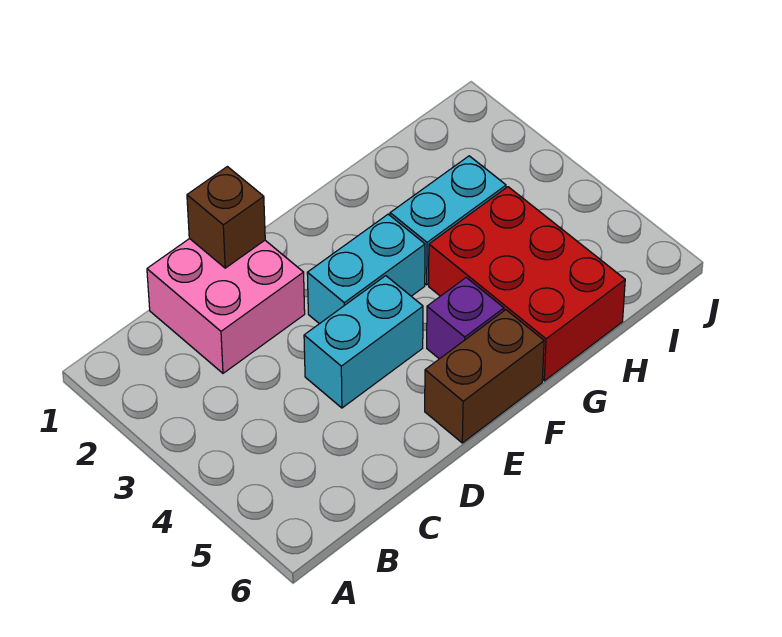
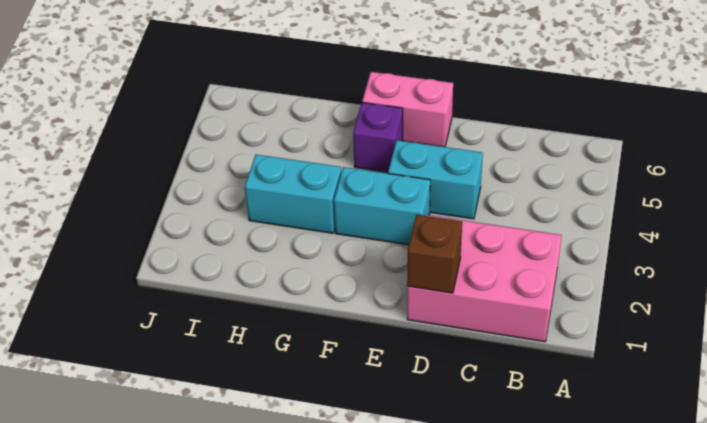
pink brick C1:D2 level 1 -> pink brick B1:D2 level 1
brown brick E6:F6 level 1 -> pink brick E6:F6 level 1
red brick G4:H6 level 1 -> none

